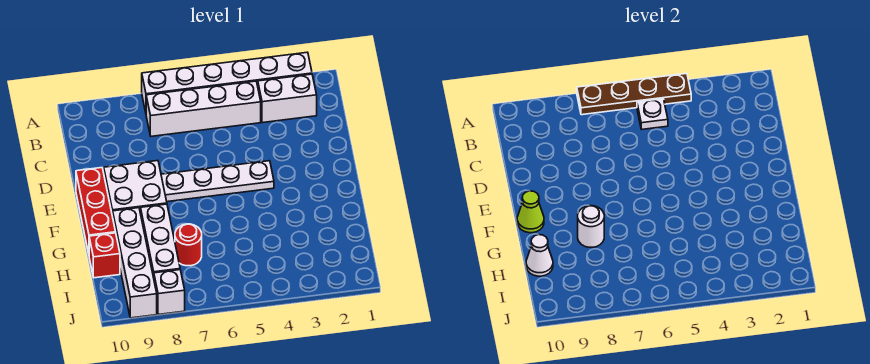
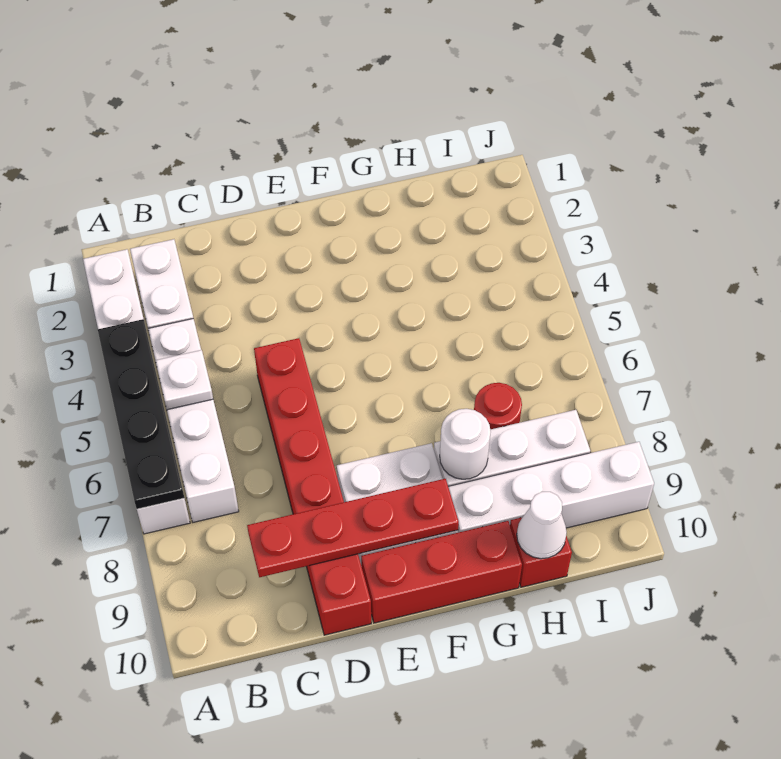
brown plate A4:A7 level 2 -> black plate A4:A7 level 2
none -> red plate C9:F9 level 2
none -> red brick D5:D10 level 1
white plate E4:E7 level 1 -> none
lime cone F10 level 2 -> none
white brick J8 level 1 -> none

